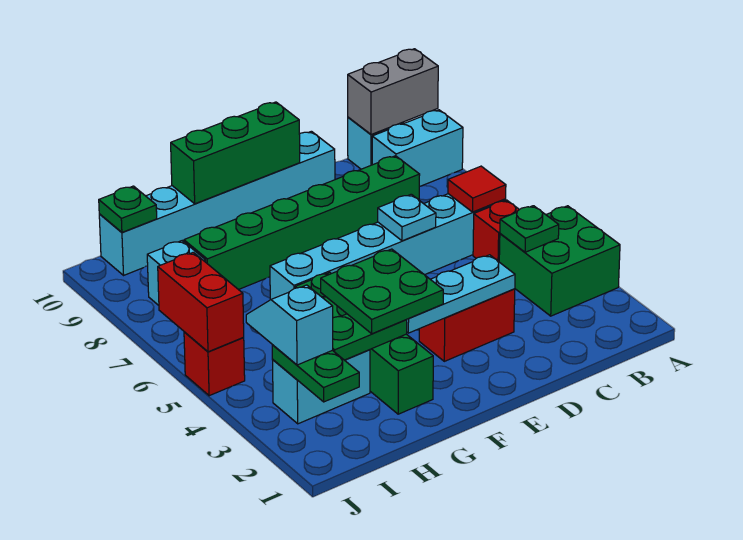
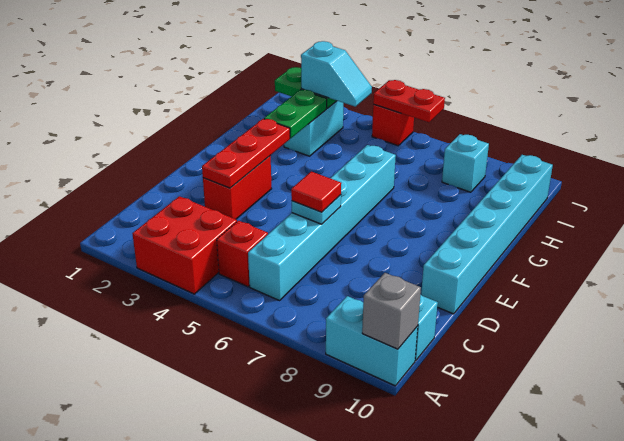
green brick A3:B4 level 1 -> red brick A3:B4 level 1
cyan brick A9:B9 level 1 -> cyan brick A9:A10 level 1
grey brick A10:B10 level 2 -> grey brick A10 level 2
green plate B4 level 2 -> none
red tile B6 level 2 -> red tile D6 level 3
green brick C8:H8 level 1 -> none
cyan plate D3:F3 level 2 -> red plate D3:F3 level 2
green brick E10:G10 level 2 -> none
green plate F3:G4 level 3 -> none
green brick G2:G5 level 1 -> none
green plate I10 level 2 -> none
red brick J5:J6 level 2 -> red plate J5:J6 level 2

